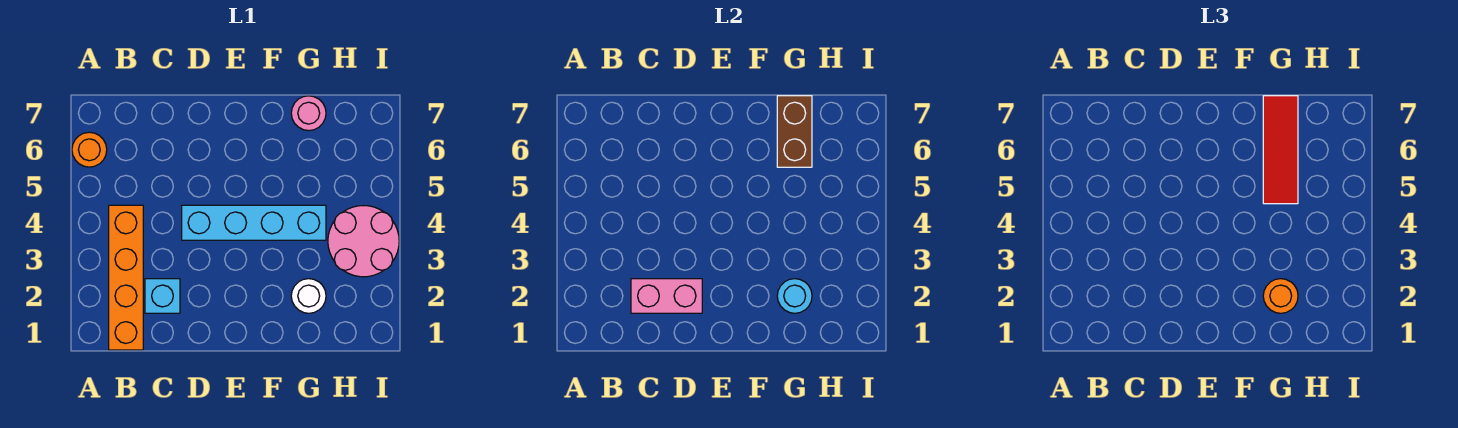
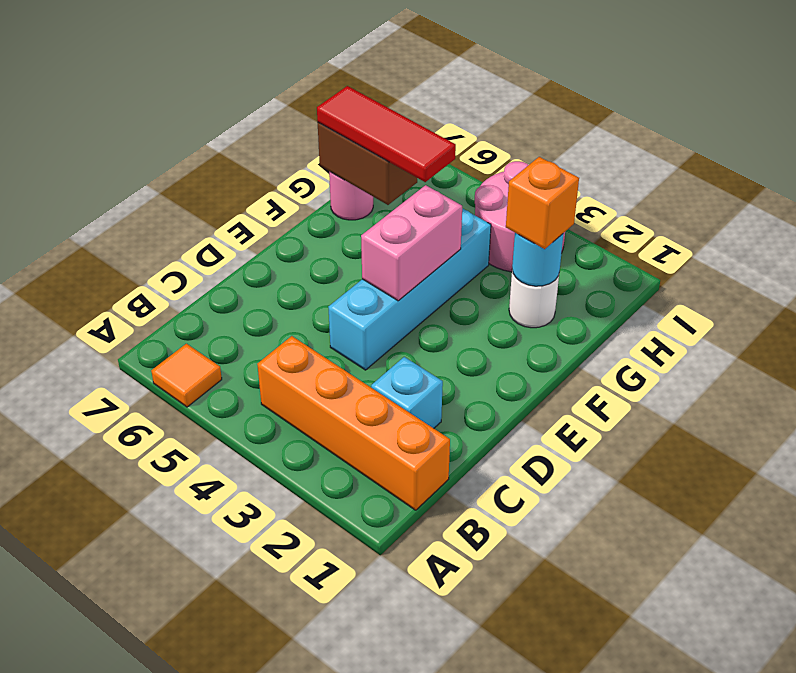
orange round brick A6 level 1 -> orange tile A6 level 1
pink brick C2:D2 level 2 -> pink brick E4:F4 level 2
orange round brick G2 level 3 -> orange brick G2 level 3

